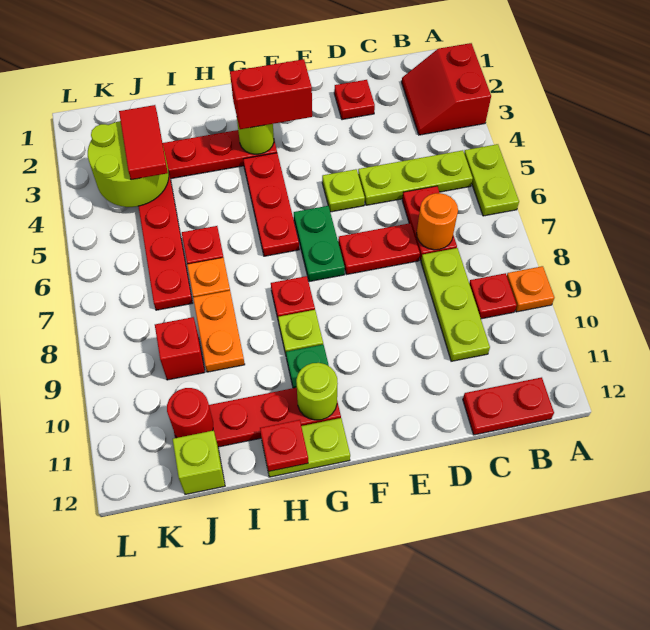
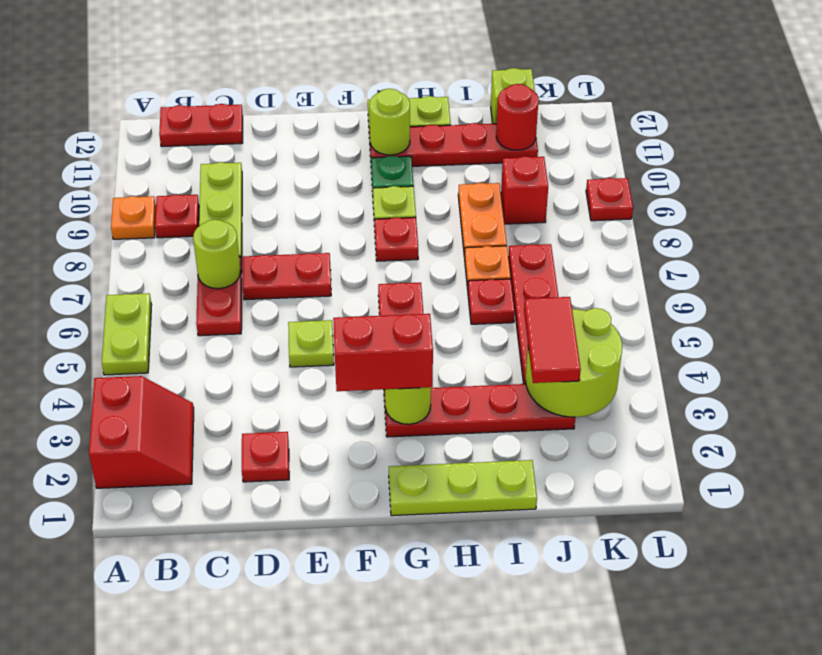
lime plate B5:D5 level 1 -> lime plate G1:I1 level 1
orange round brick C7 level 2 -> lime round brick C7 level 2
green plate F6:F7 level 1 -> none
red plate H12 level 2 -> red plate L9 level 1

